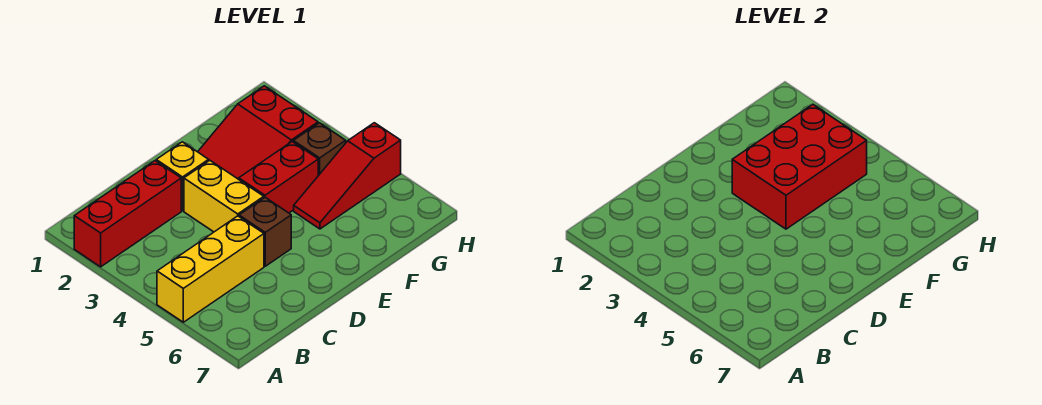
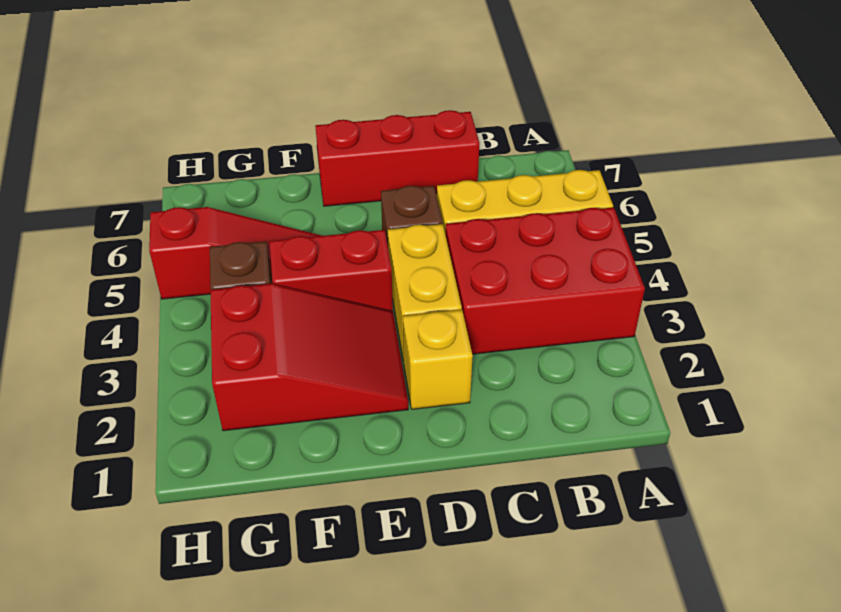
red brick A2:C2 level 1 -> red brick C7:E7 level 1
red brick E3:G4 level 2 -> red brick A3:C4 level 1

